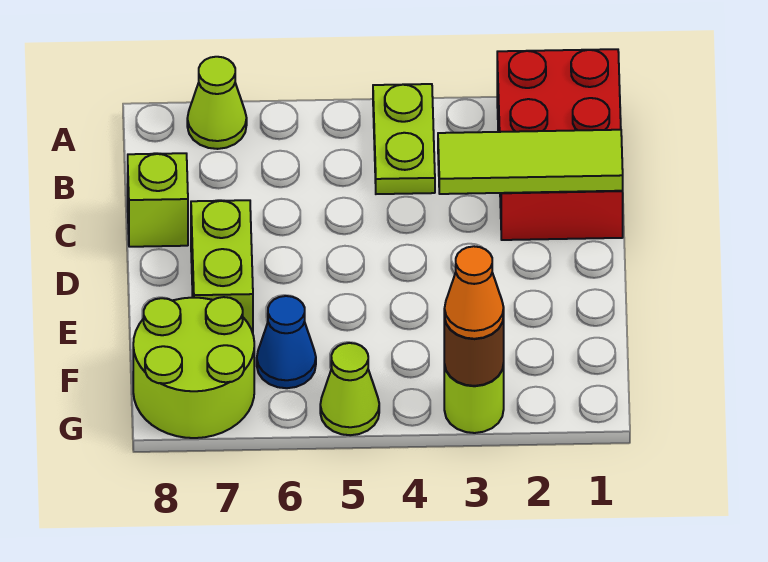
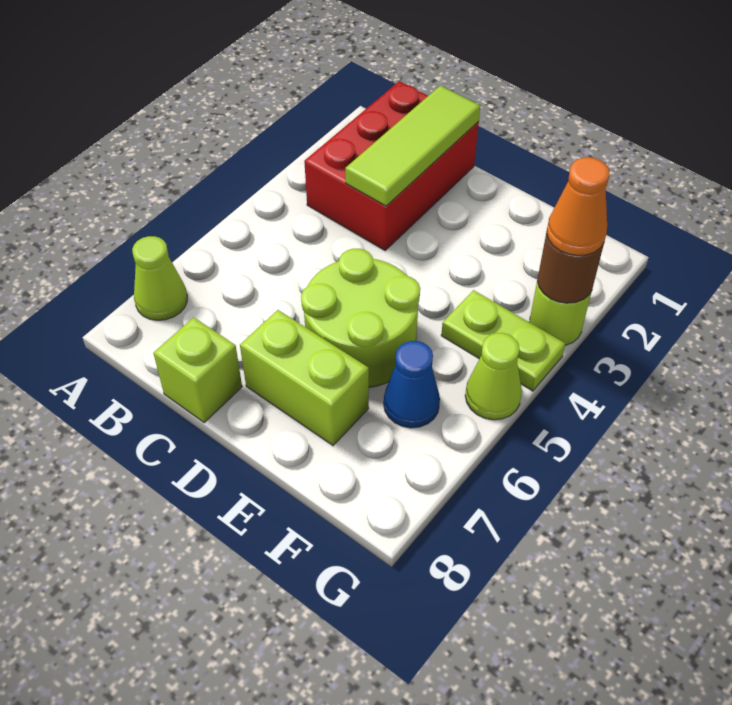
red brick A1:C2 level 1 -> red brick B1:C3 level 1
lime plate A4:B4 level 1 -> lime plate F4:G4 level 1
lime round brick F7:G8 level 1 -> lime round brick D5:E6 level 1

